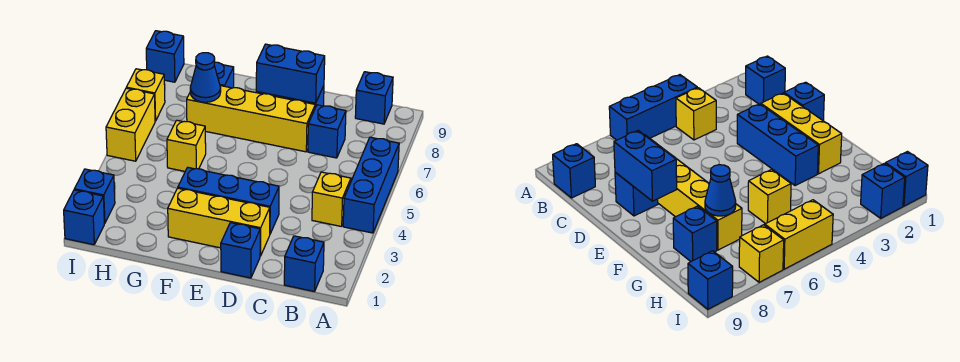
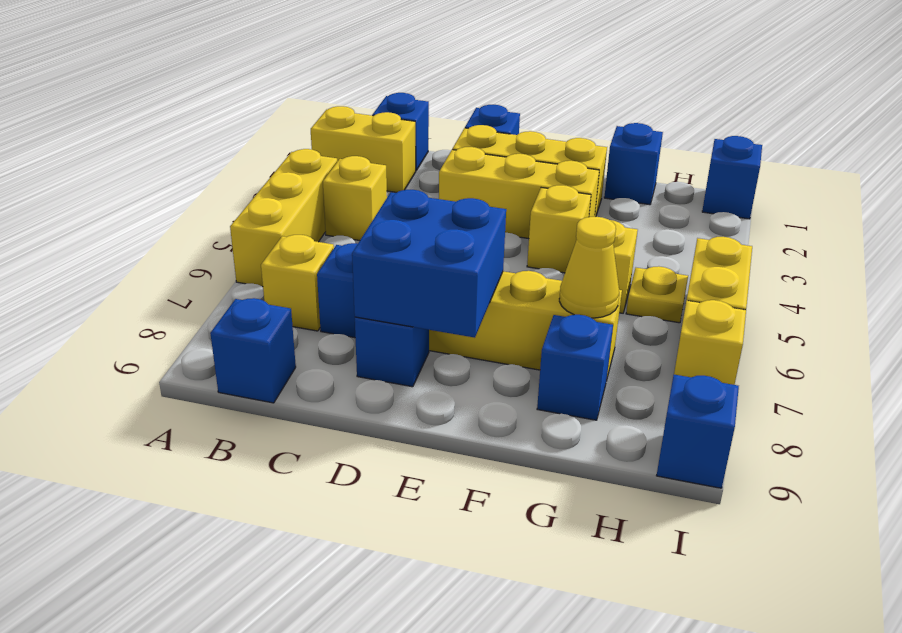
none -> yellow brick A2:B2 level 1
blue brick A4:A6 level 1 -> yellow brick A4:A6 level 1
none -> yellow brick B7 level 1
blue brick D3:F3 level 1 -> yellow brick D3:F3 level 1
blue brick D8:E8 level 2 -> blue brick D7:E8 level 2
none -> yellow brick F4 level 1
blue cone G7 level 2 -> yellow cone G7 level 2
none -> yellow plate H5 level 1
blue brick I2 level 1 -> blue brick G1 level 1

